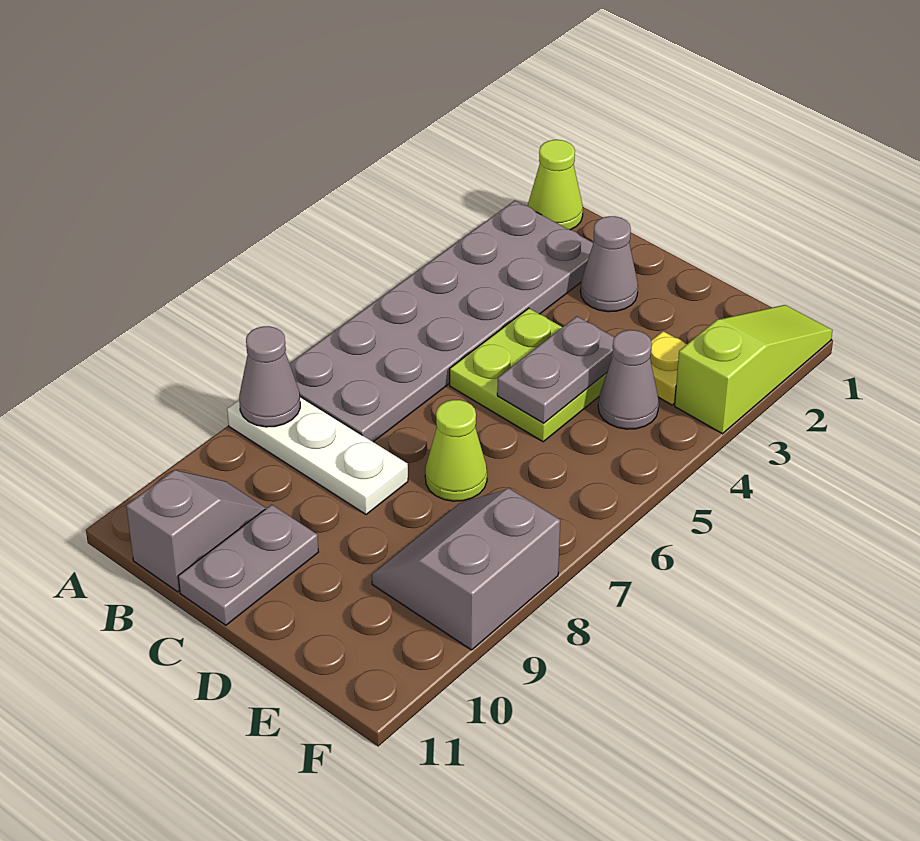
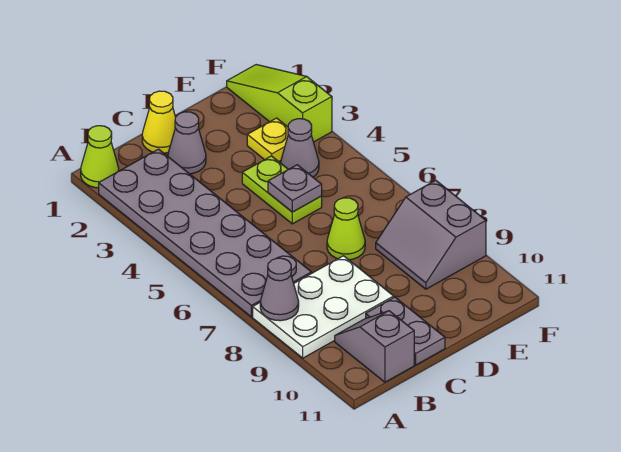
white plate A8:C8 level 1 -> white plate A8:C9 level 1
none -> yellow cone C1 level 1
lime plate C4:D5 level 1 -> lime plate D4:D5 level 1
grey plate D4:D5 level 2 -> grey plate D5 level 2

